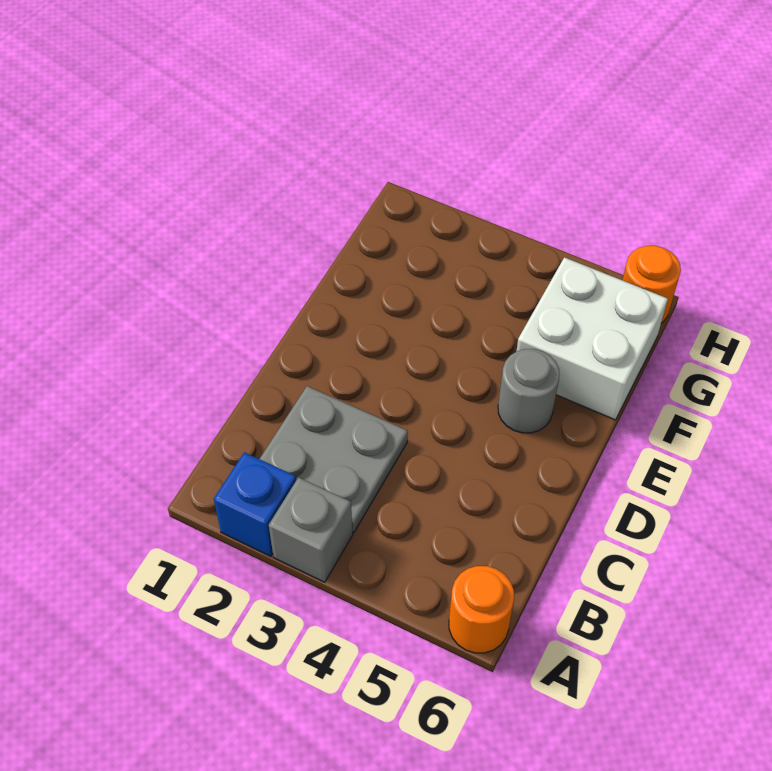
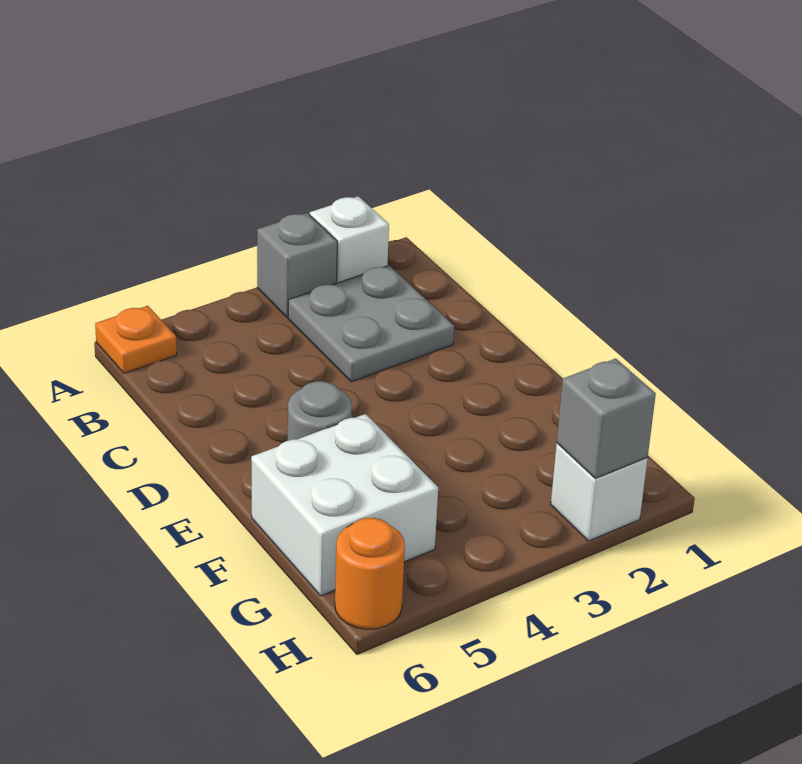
blue brick A2 level 1 -> white brick A2 level 1
orange round brick A6 level 1 -> orange plate A6 level 1
none -> white brick H2 level 1
none -> grey brick H2 level 2

